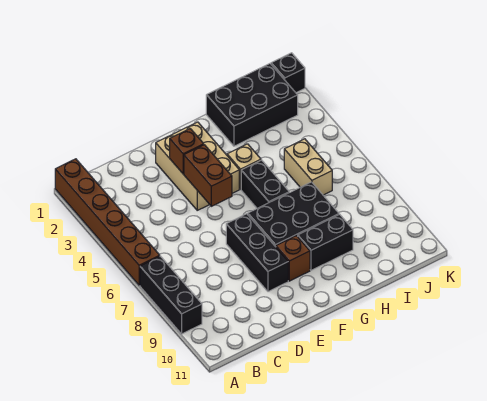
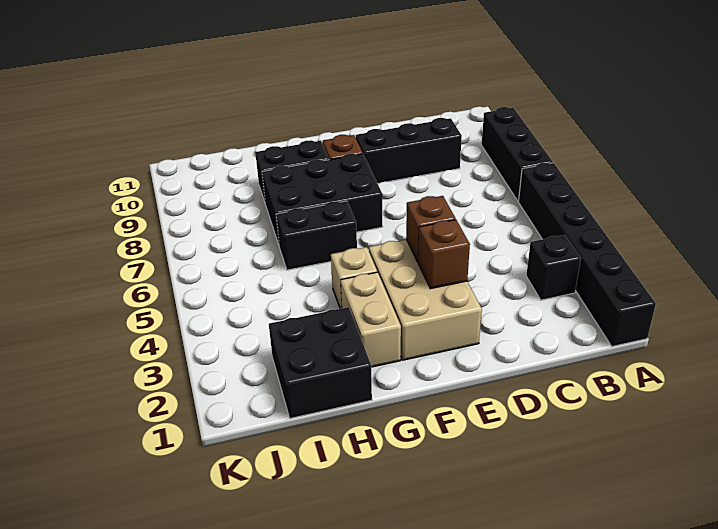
brown brick A1:A6 level 1 -> black brick A1:A6 level 1
brown brick E4:E5 level 2 -> brown brick E4 level 2
black brick E7:E9 level 1 -> black brick C9:E9 level 1
black brick G5:G6 level 1 -> black brick G6:H6 level 1
black brick H1:J2 level 1 -> black brick H1:I2 level 1
tan brick I5:I6 level 1 -> tan brick G2:G3 level 1
black brick K1 level 1 -> black brick B3 level 1

